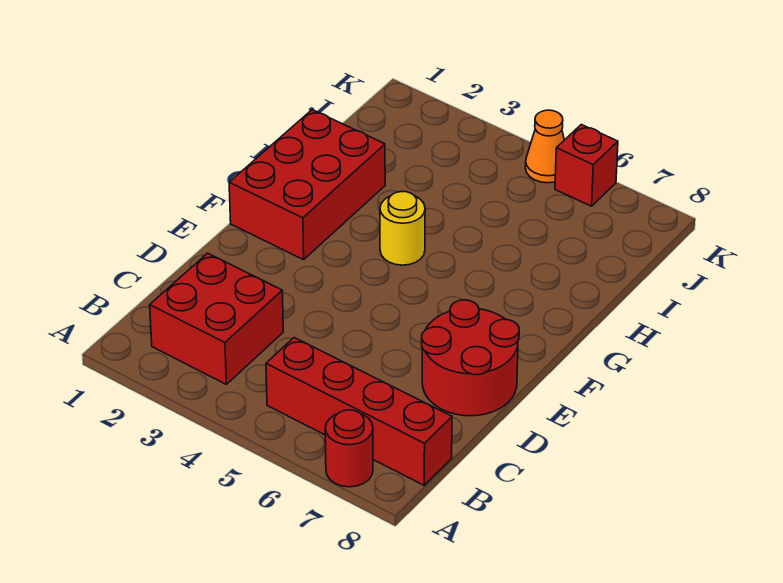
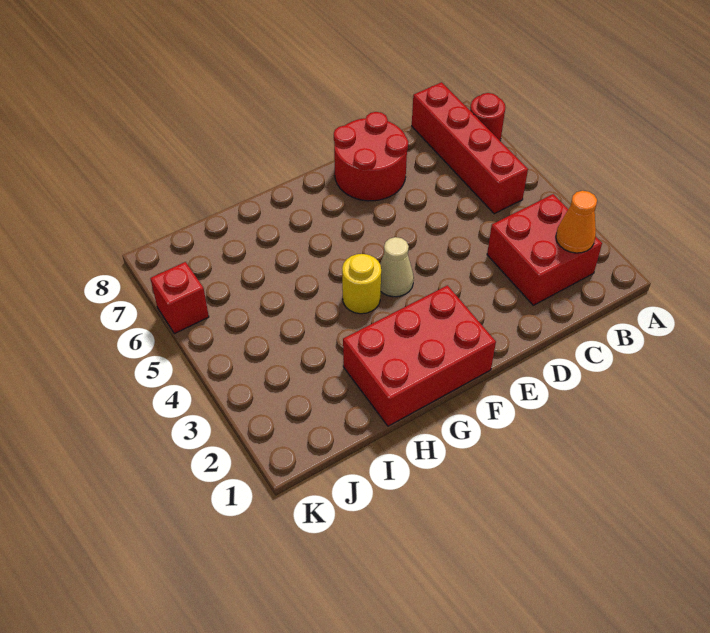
none -> tan cone F4 level 1
orange cone K5 level 1 -> orange cone B2 level 2

